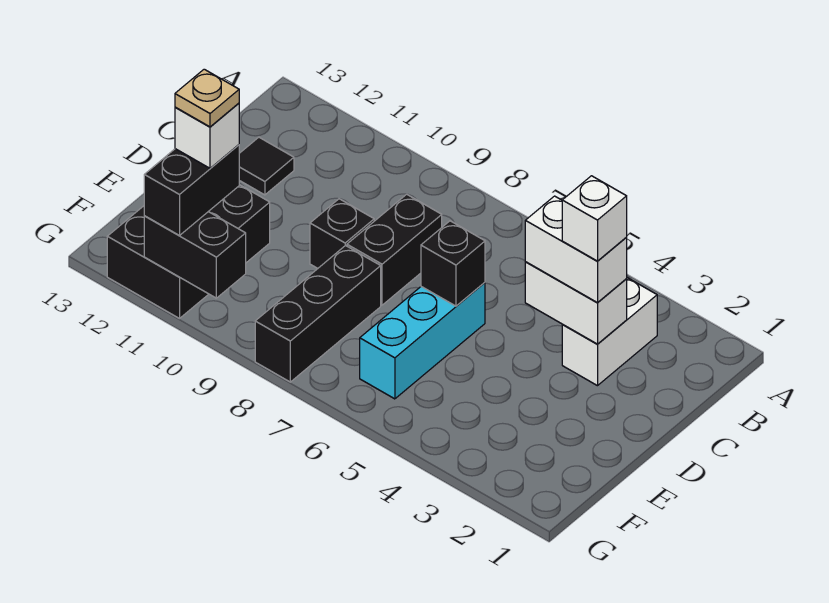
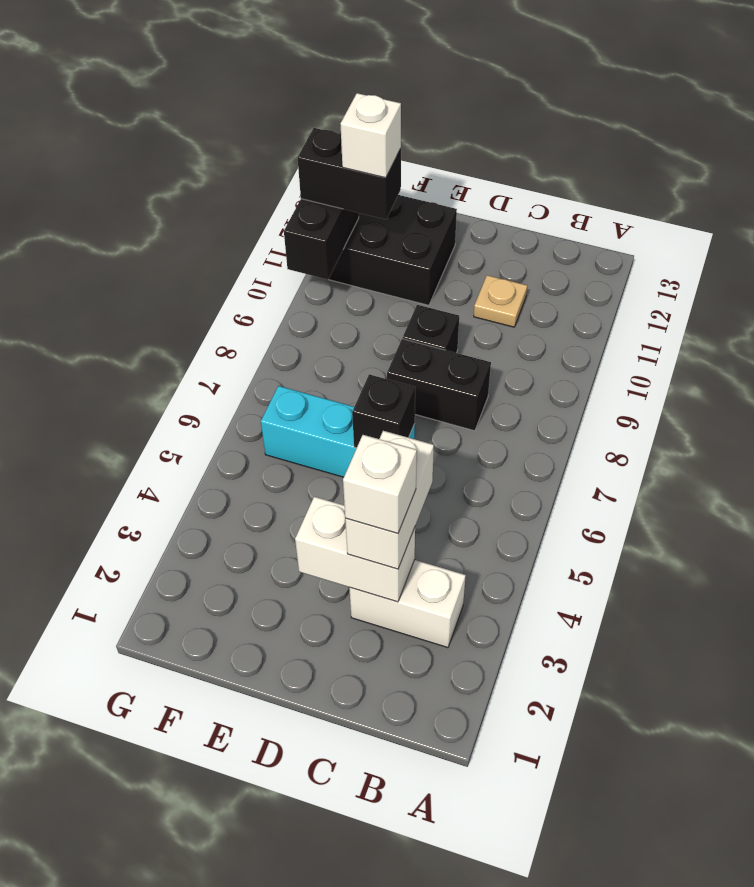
white brick C3:C4 level 2 -> white brick C3:D3 level 2
black tile C12 level 1 -> none
black brick E8:G8 level 1 -> none
tan plate F11 level 5 -> tan plate C11 level 1

